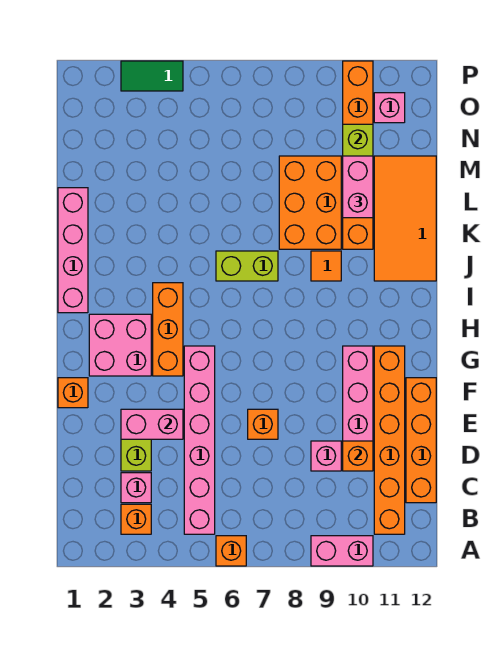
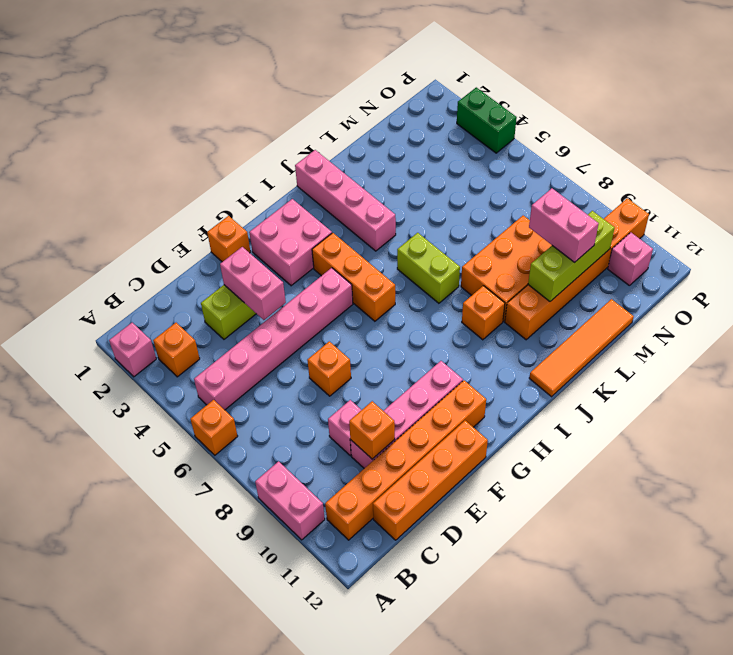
pink brick C3 level 1 -> pink brick A2 level 1
orange brick G4:I4 level 1 -> orange brick H4:H6 level 1
pink brick I1:L1 level 1 -> pink brick J1:J4 level 1
orange tile J9 level 1 -> orange brick J9 level 1
orange tile J11:M12 level 1 -> orange tile J12:M12 level 1
pink brick L10:M10 level 3 -> pink brick M9:M10 level 3
green tile P3:P4 level 1 -> green brick P3:P4 level 1

